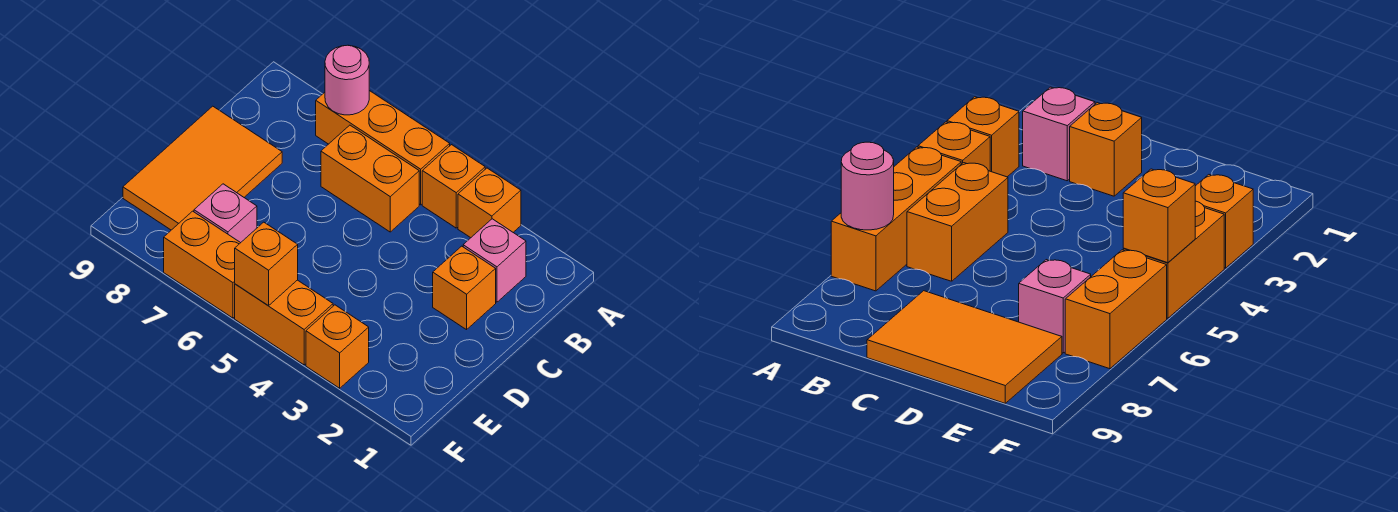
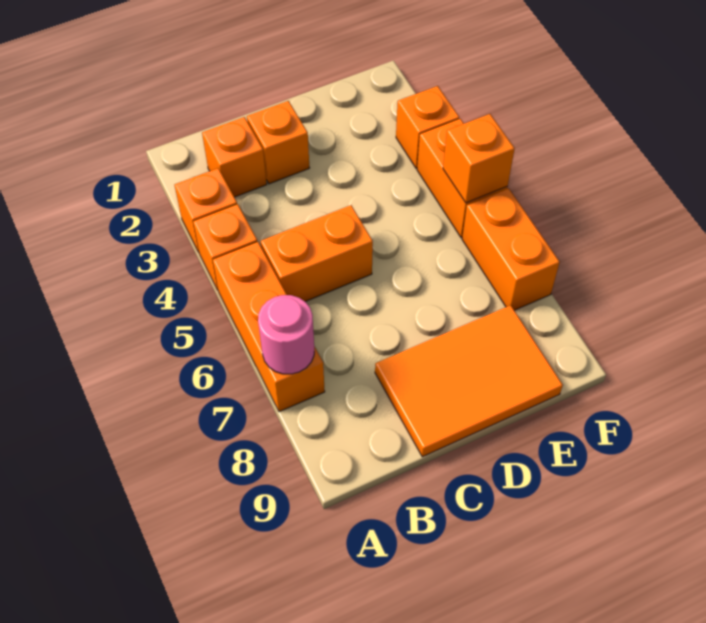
pink brick B2 level 1 -> orange brick B2 level 1
orange brick B5:B6 level 1 -> orange brick B5:C5 level 1
pink brick E7 level 1 -> none

